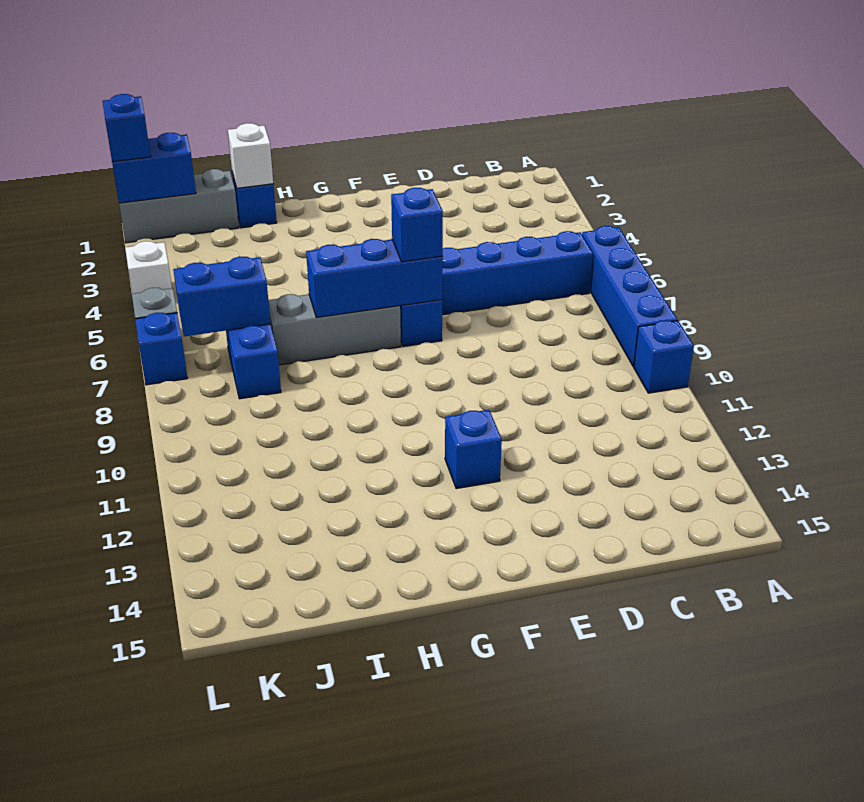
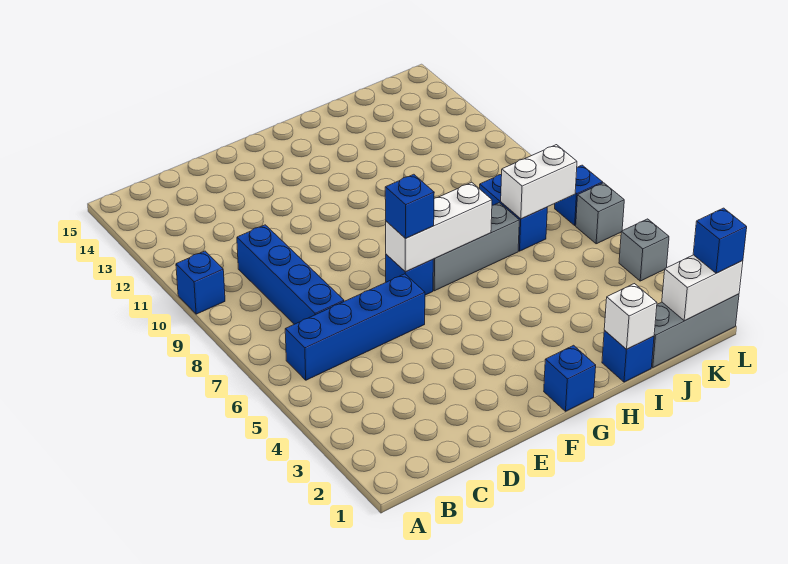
blue brick A6:A9 level 1 -> blue brick C7:C10 level 1
blue brick F7:H7 level 2 -> white brick F7:H7 level 2
blue brick F12 level 1 -> blue brick G1 level 1
blue brick J7:K7 level 2 -> white brick J7:K7 level 2
blue brick K1:L1 level 2 -> white brick K1:L1 level 2
white brick L4 level 1 -> grey brick L4 level 1

